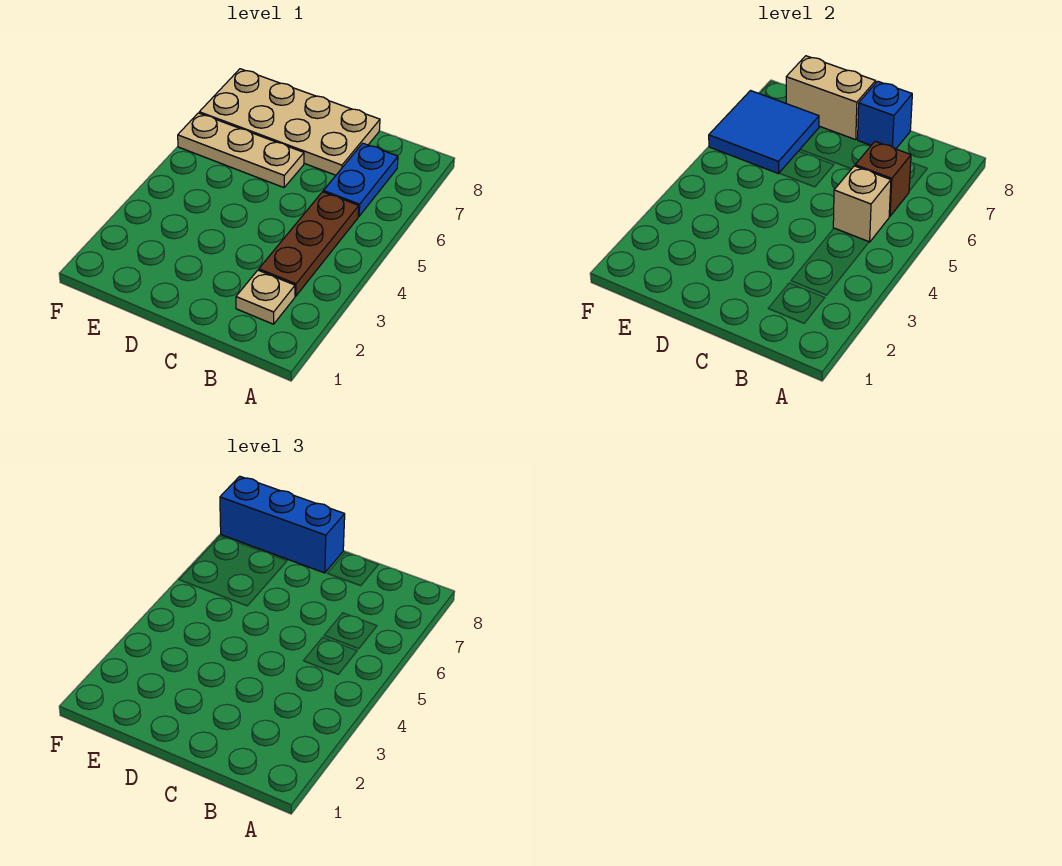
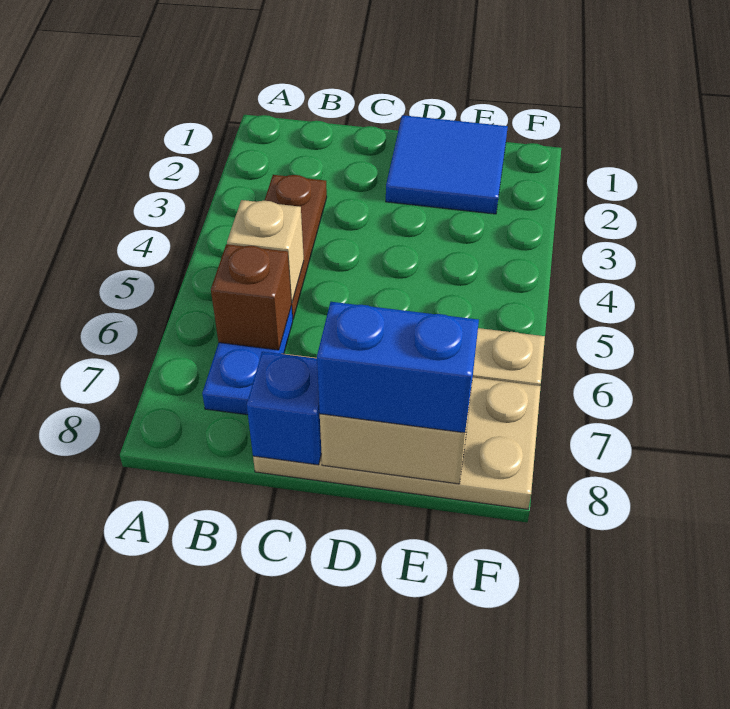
tan plate B2 level 1 -> none
blue brick D8:F8 level 3 -> blue brick D8:E8 level 3
blue tile E6:F7 level 2 -> blue tile D1:E2 level 1

